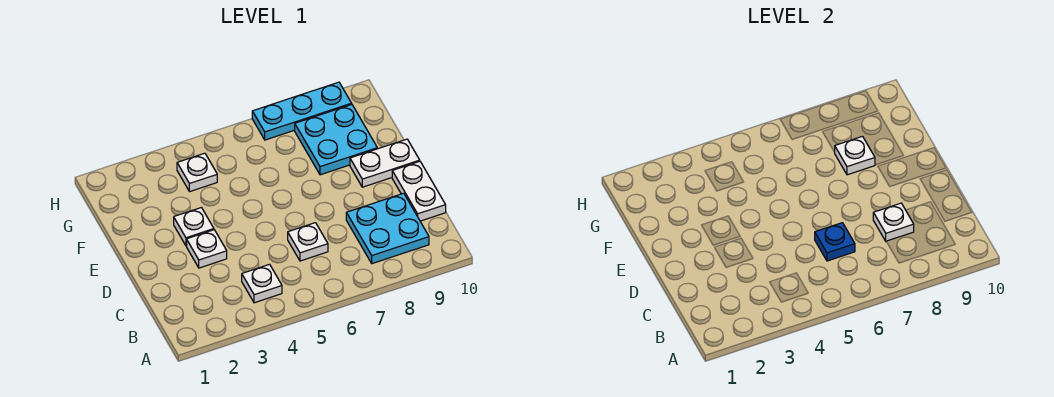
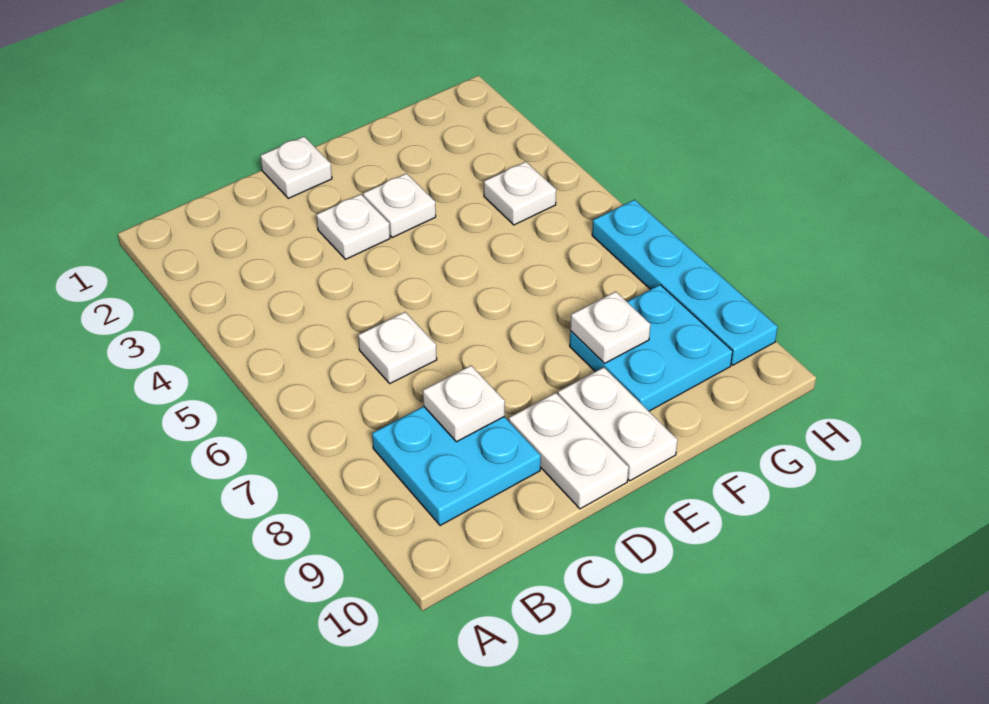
white plate B4 level 1 -> white plate D1 level 1
blue plate C6 level 2 -> none
white plate C10:D10 level 1 -> white plate D9:D10 level 1
cyan plate H7:H9 level 1 -> cyan plate H6:H9 level 1

